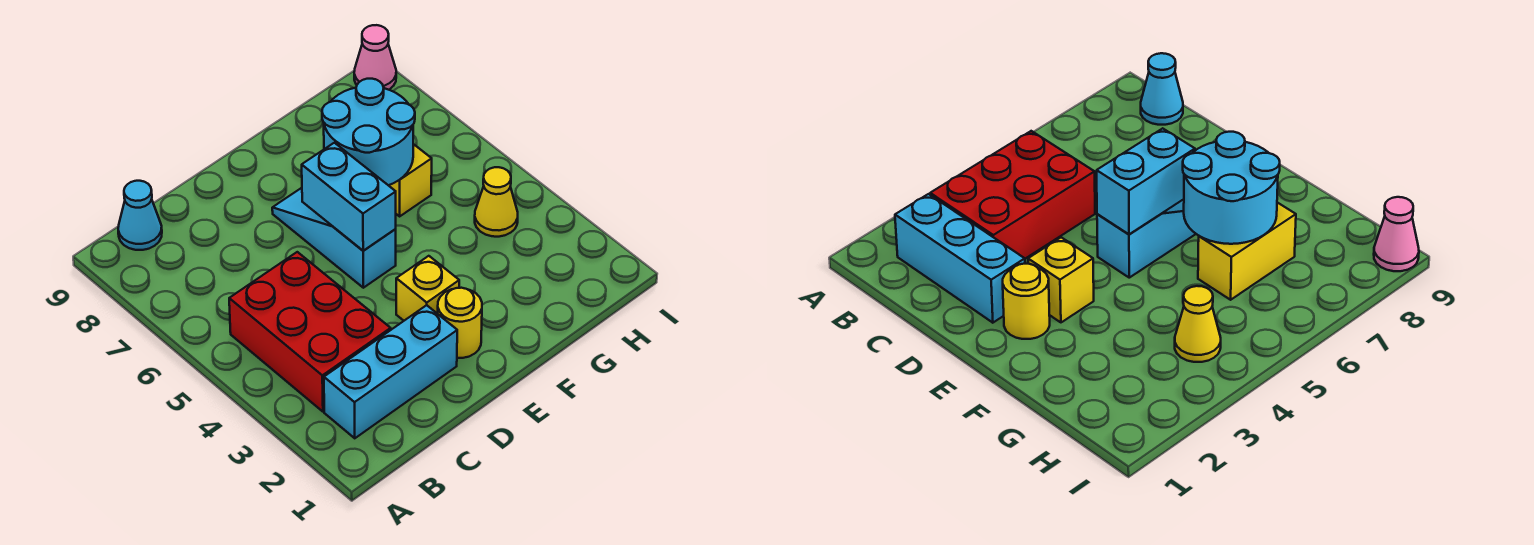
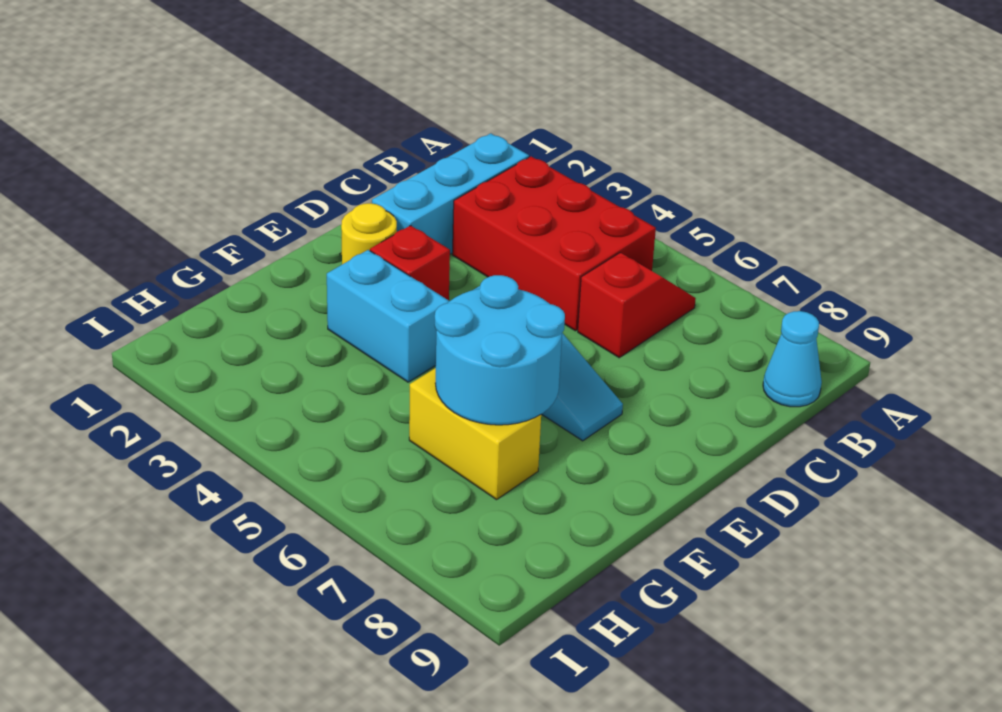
none -> red slope B6:C6 level 1 top C
yellow brick E3 level 1 -> red brick E3 level 1
cyan brick E5:E6 level 2 -> cyan brick F3:F4 level 1
yellow cone H4 level 1 -> none
pink cone I9 level 1 -> none

